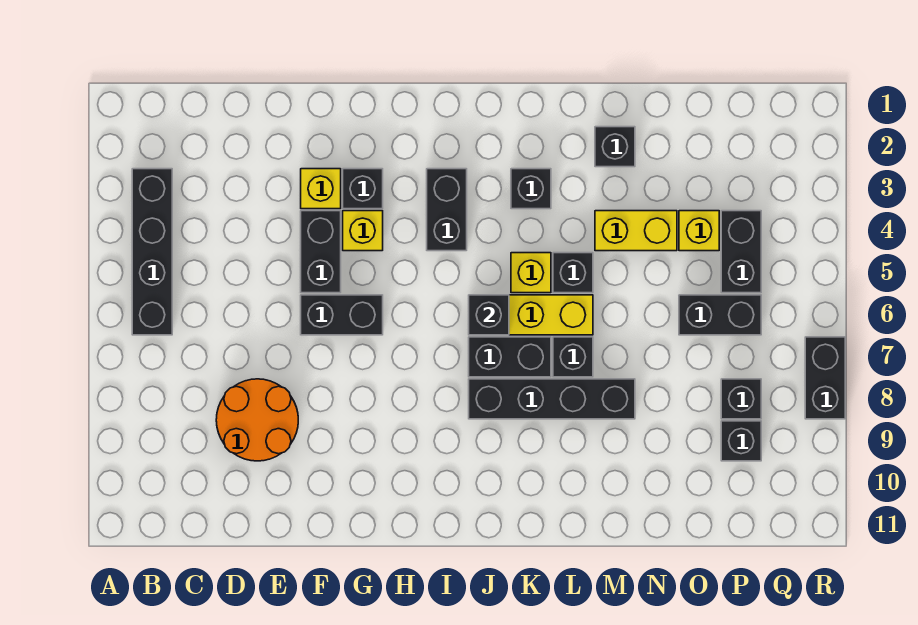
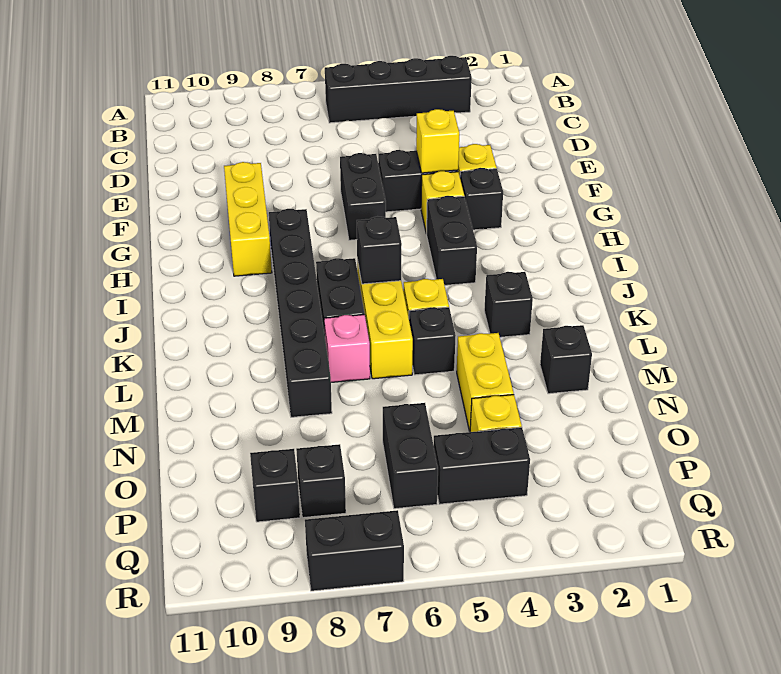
orange round brick D8:E9 level 1 -> none
none -> yellow brick F4 level 2
none -> yellow brick F9:H9 level 1
black brick I3:I4 level 1 -> black brick H4:I4 level 1
black brick J8:M8 level 1 -> black brick H8:M8 level 1
black brick L7 level 1 -> pink brick L7 level 1

